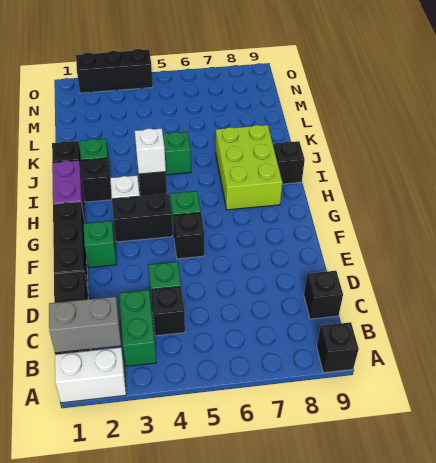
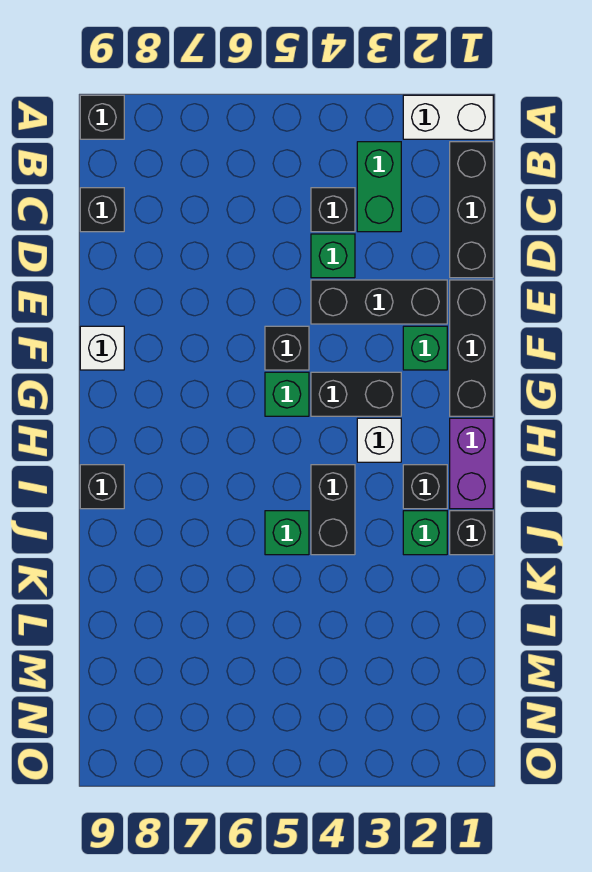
grey brick B1:B2 level 2 -> none
lime brick H7:J8 level 1 -> none
white brick I4 level 2 -> white brick F9 level 1
black brick O2:O4 level 1 -> black brick E2:E4 level 1

